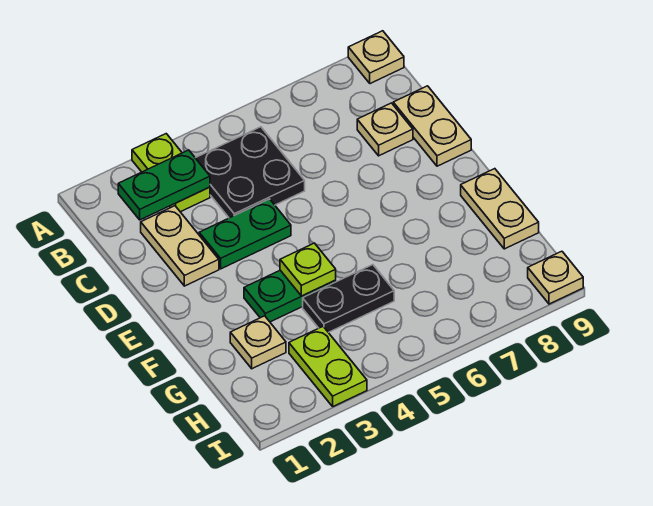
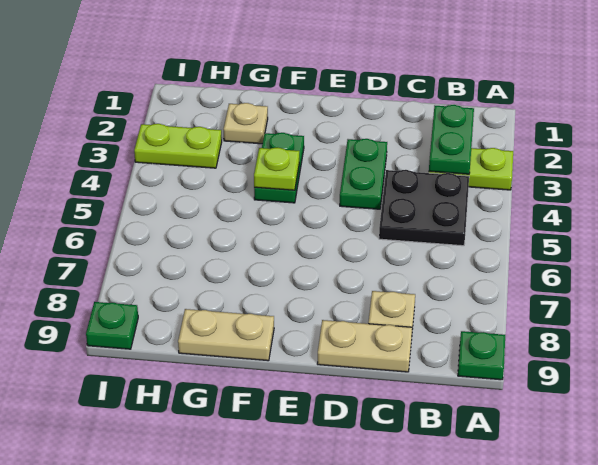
tan plate A9 level 1 -> green plate A9 level 1
tan plate C2:D2 level 1 -> none
black plate G4:G5 level 1 -> none
tan plate I9 level 1 -> green plate I9 level 1

